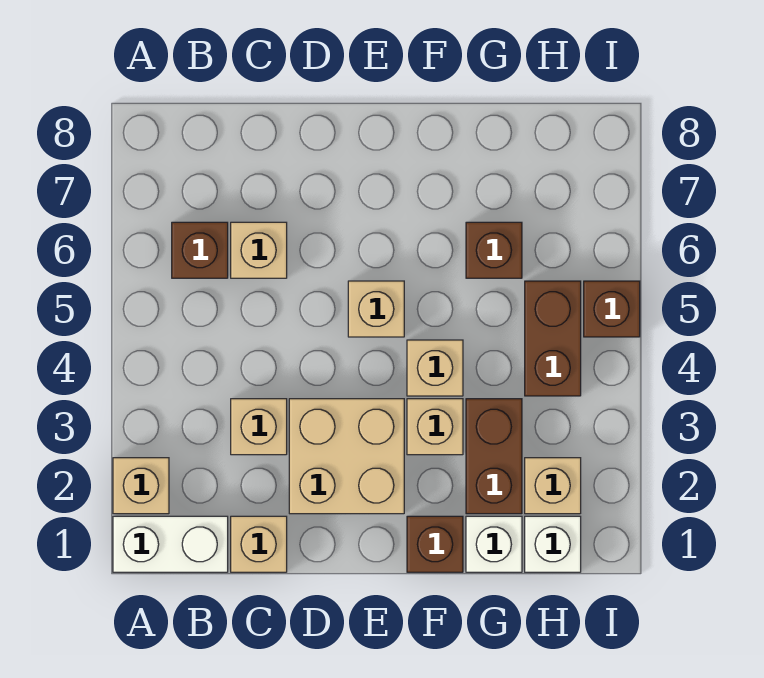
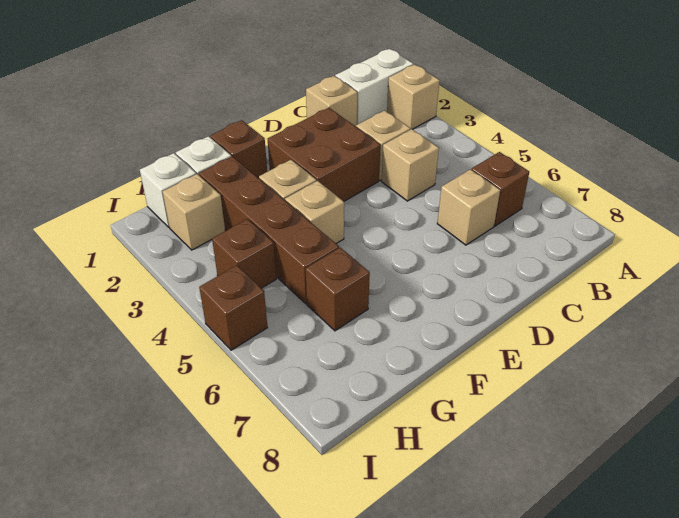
tan brick D2:E3 level 1 -> brown brick D2:E3 level 1
tan brick E5 level 1 -> tan brick C4 level 1
brown brick G2:G3 level 1 -> brown brick G2:G5 level 1
brown brick H4:H5 level 1 -> brown brick H4 level 1

